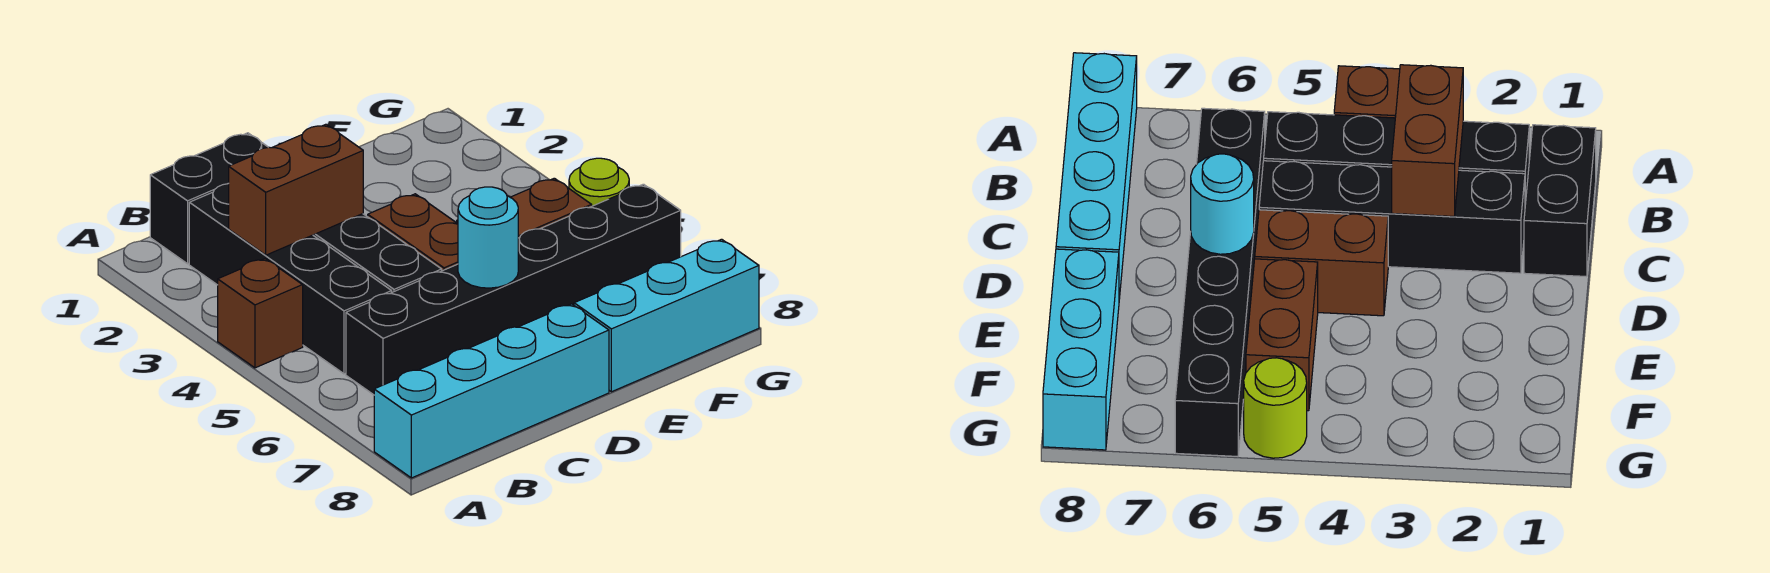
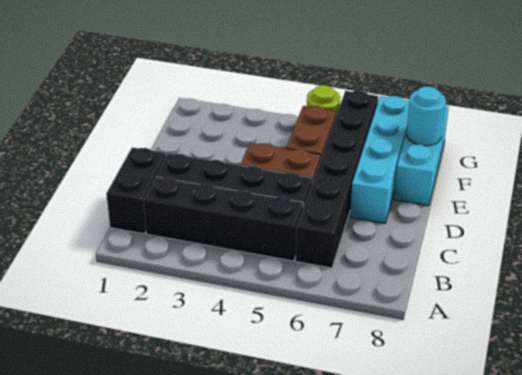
brown brick A4 level 1 -> none
cyan brick A8:D8 level 1 -> cyan brick D7:G7 level 1
brown brick B3:C3 level 2 -> none
cyan round brick D6 level 2 -> cyan round brick F8 level 2

